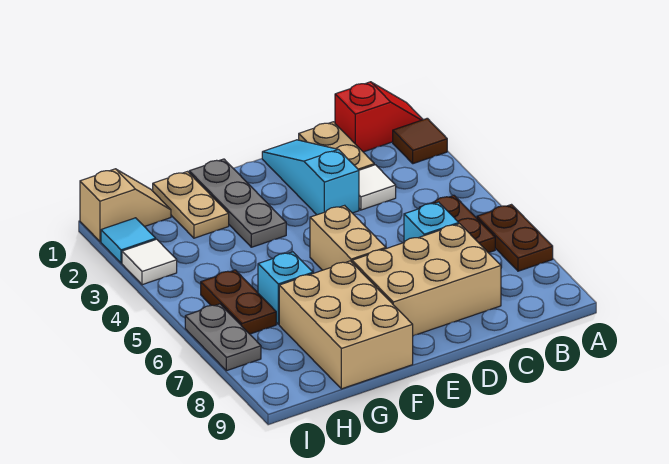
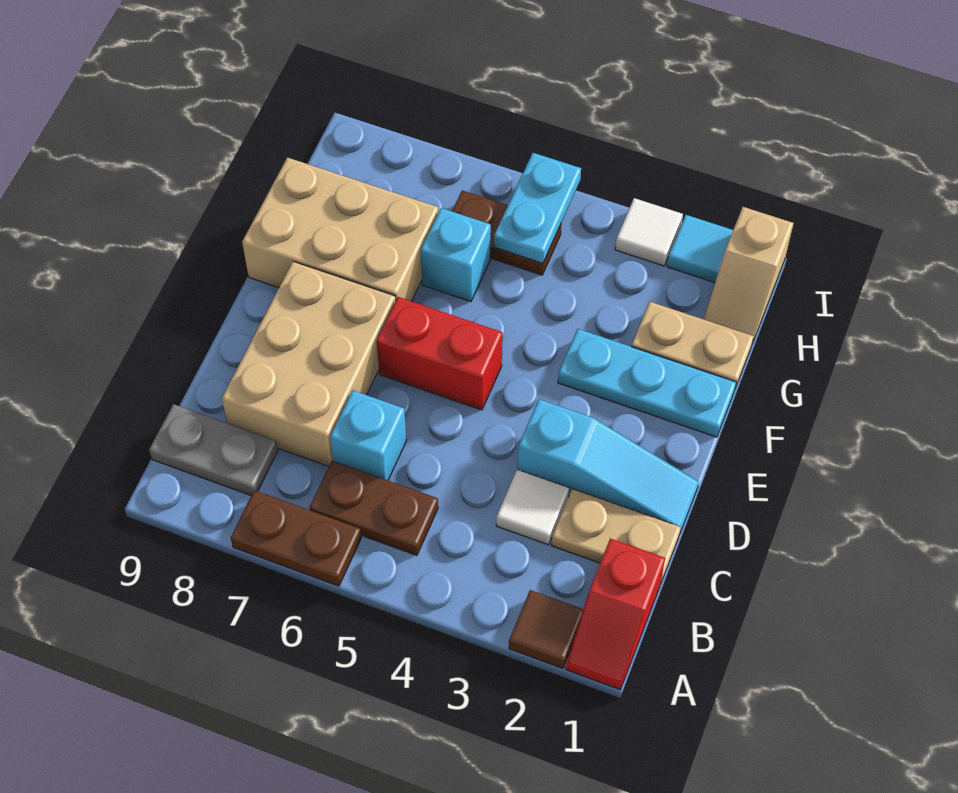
tan brick E5:E6 level 1 -> red brick E5:E6 level 1
grey plate F1:F3 level 1 -> cyan plate F1:F3 level 1
none -> cyan plate H5:I5 level 2
grey plate I6:I7 level 1 -> grey plate B8:B9 level 1

